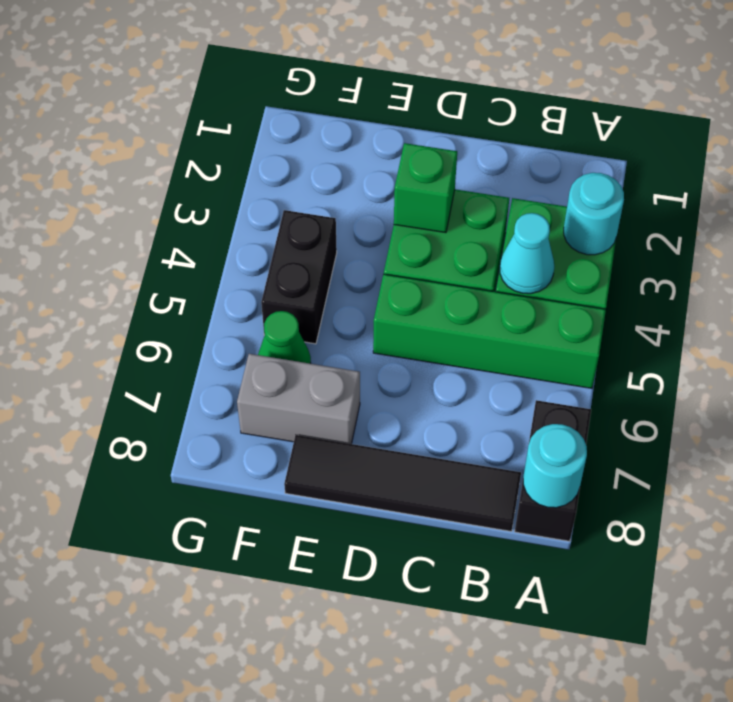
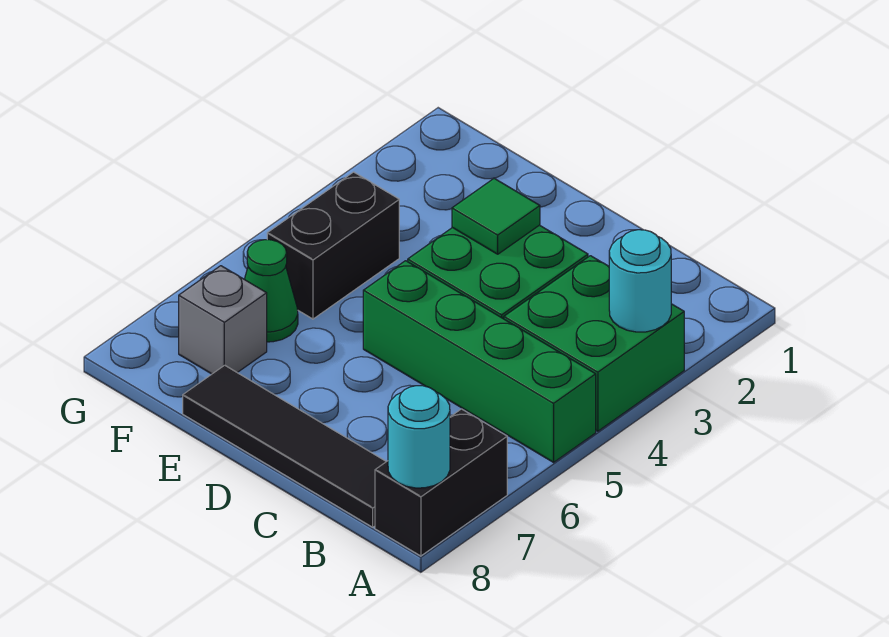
cyan cone B4 level 2 -> none
green brick D3 level 2 -> green tile D3 level 2
grey brick E7:F7 level 1 -> grey brick F7 level 1

